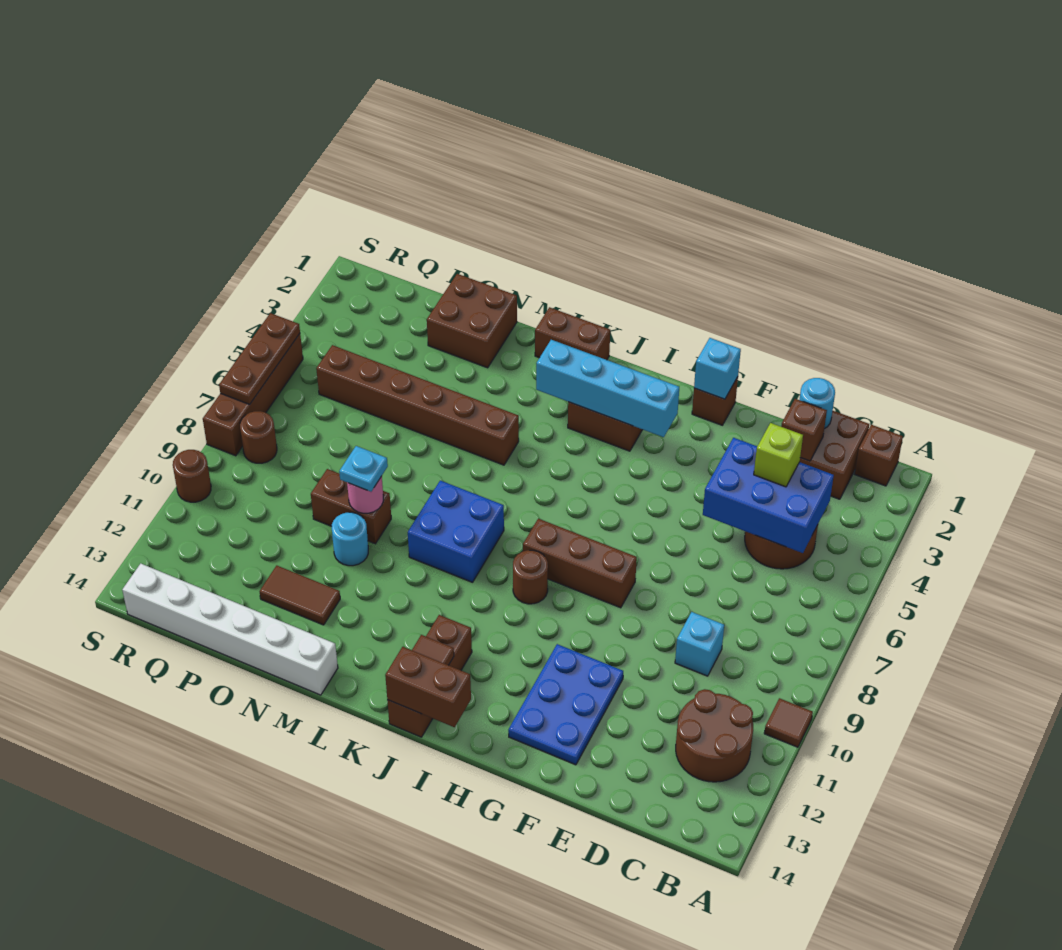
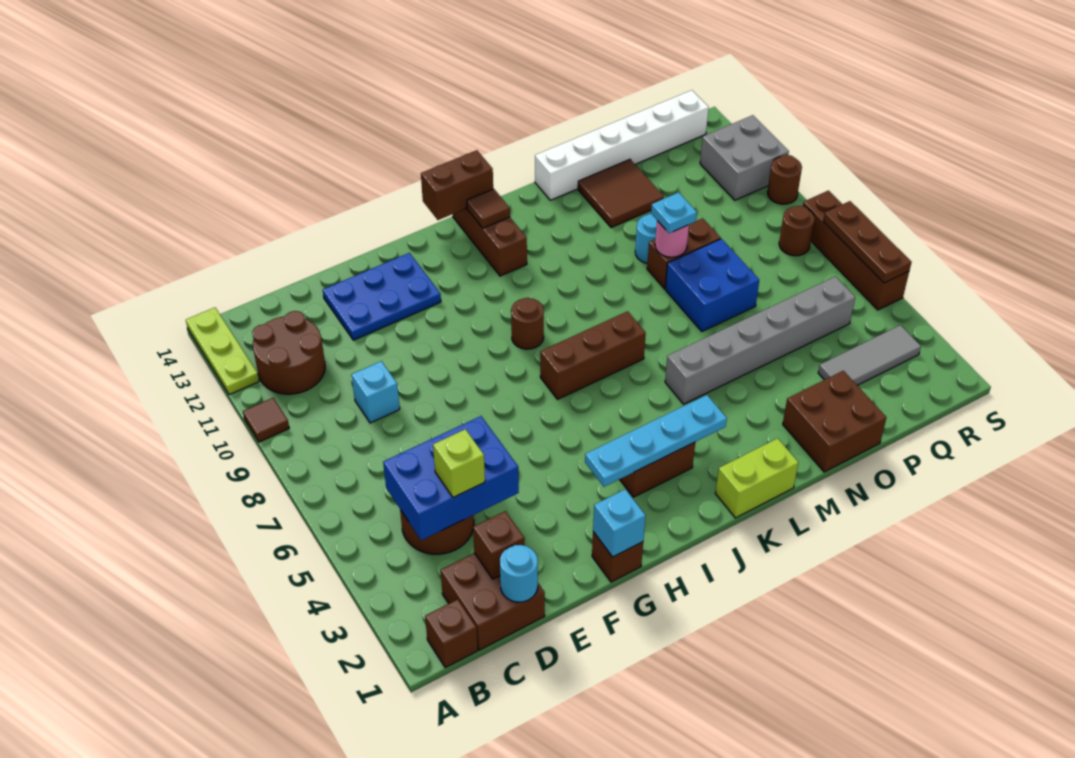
none -> lime plate A12:A14 level 1
blue plate F11:G13 level 1 -> blue plate E12:G13 level 1
brown brick G8:I8 level 1 -> brown brick I7:K7 level 1
cyan brick H3:K3 level 2 -> cyan plate H3:K3 level 2
brown brick K1:L1 level 1 -> lime brick K1:L1 level 1
blue brick K8:L9 level 1 -> blue brick N7:O8 level 1
brown brick L5:Q5 level 1 -> grey brick L5:Q5 level 1
brown tile N12:O12 level 1 -> brown tile N12:O13 level 1
none -> grey tile P3:R3 level 1
none -> grey brick R11:S12 level 1

